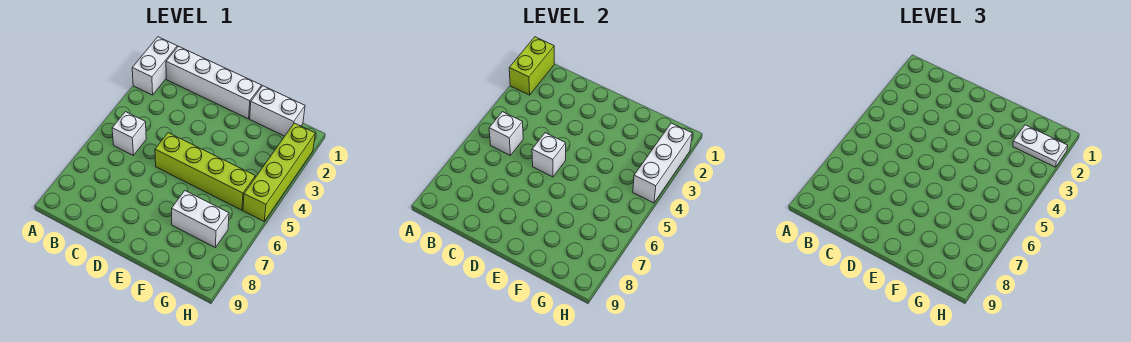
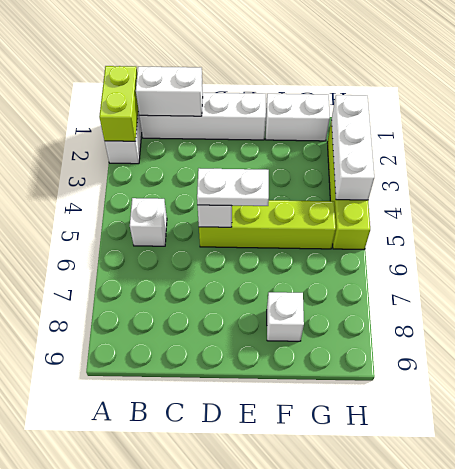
white brick B5 level 2 -> white brick F8 level 1
white brick F7:G7 level 1 -> white brick B1:C1 level 2
white plate G2:H2 level 3 -> white plate D5:E5 level 3

